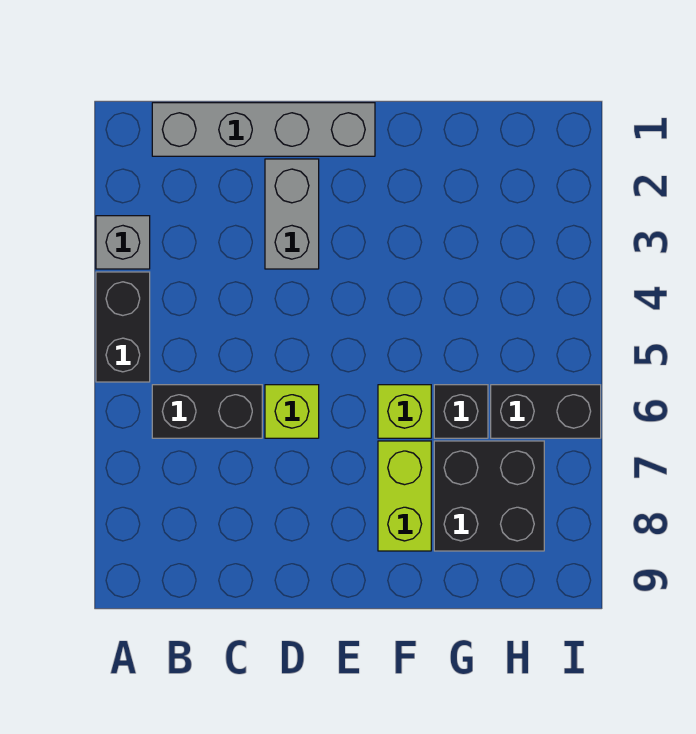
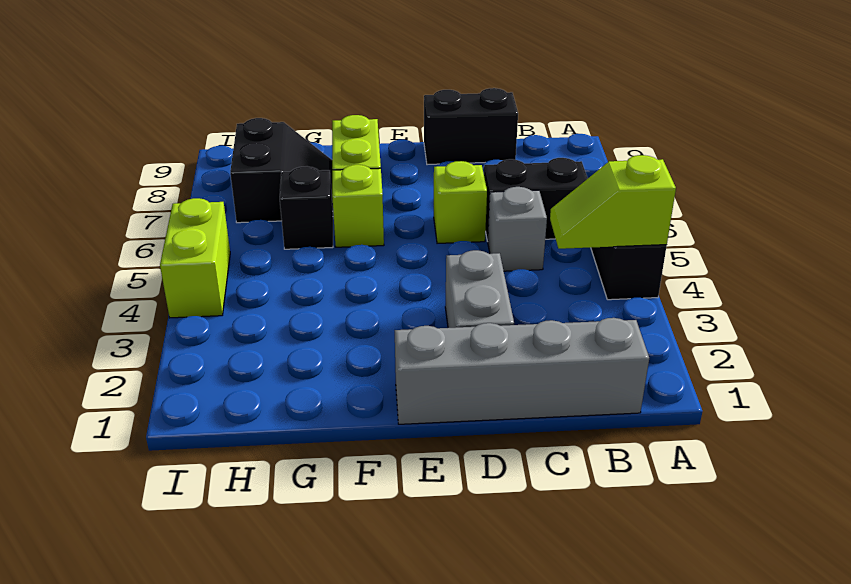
grey brick A3 level 1 -> grey brick C5 level 1
none -> lime slope A4:B4 level 2 top A
black brick G7:H8 level 1 -> black slope G7:H8 level 1 top H
black brick H6:I6 level 1 -> black brick C9:D9 level 1
none -> lime brick I4:I5 level 1

